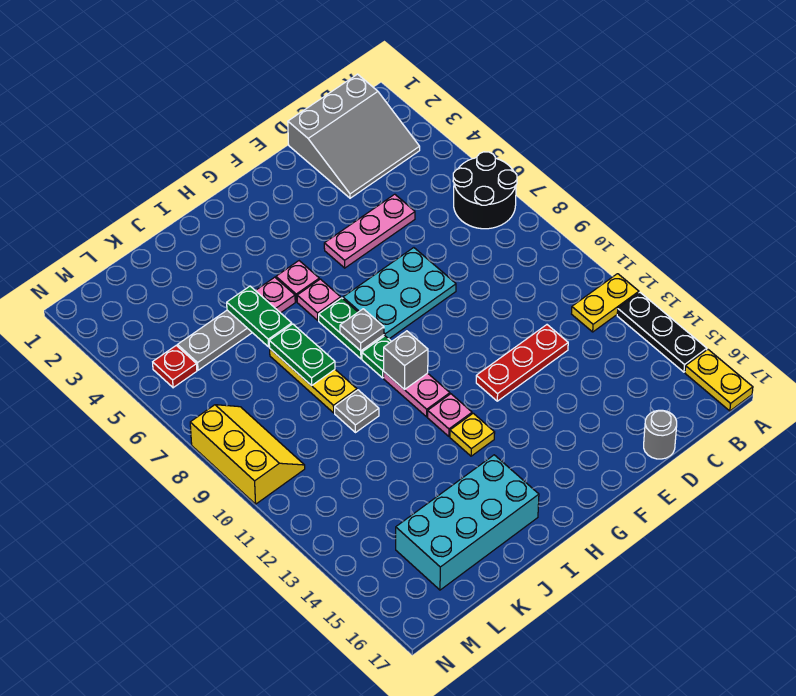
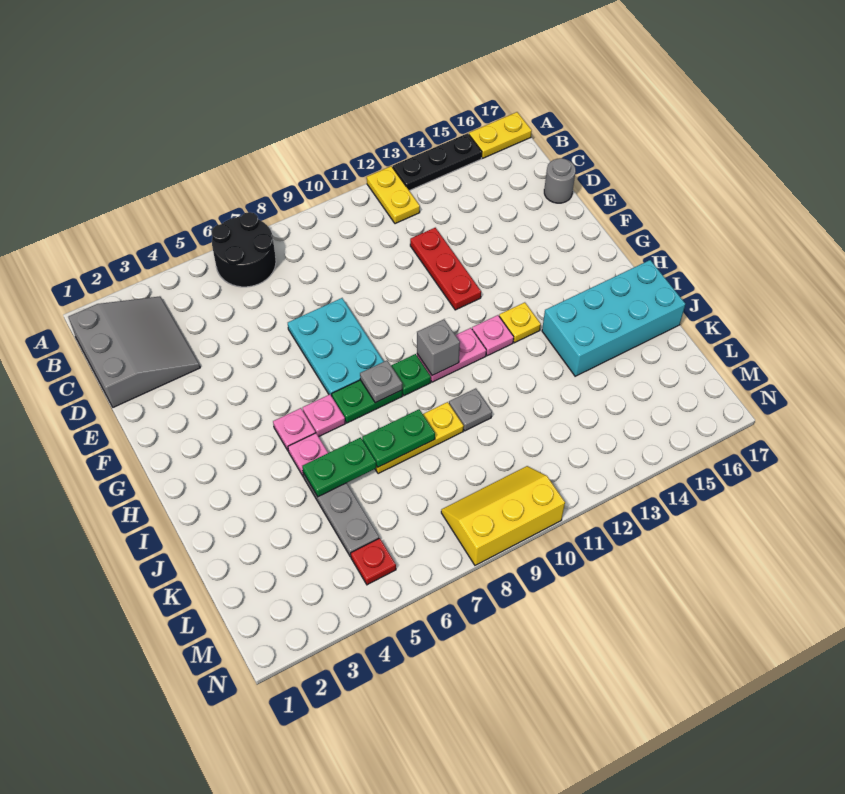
pink plate D5:F5 level 1 -> none
cyan brick I15:L16 level 1 -> cyan brick I14:J17 level 1

